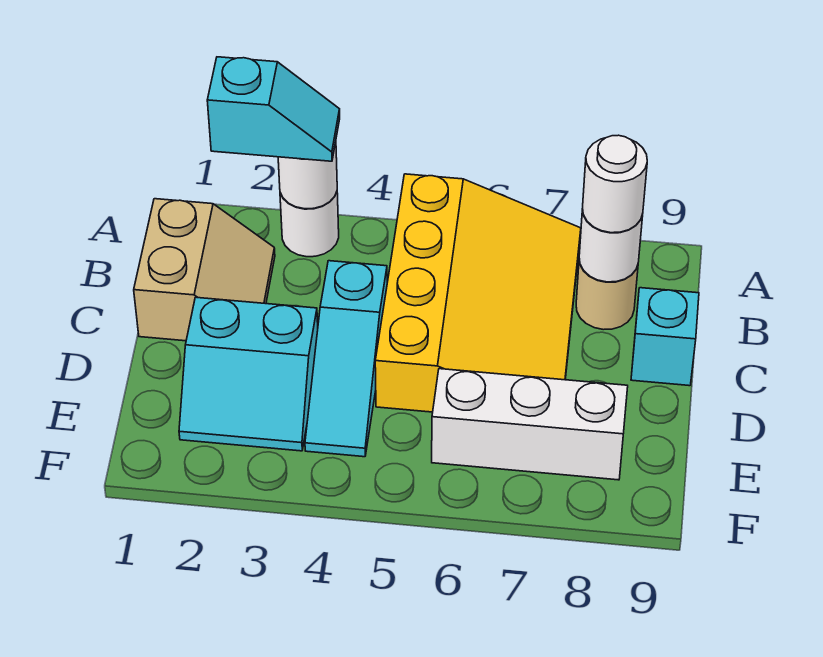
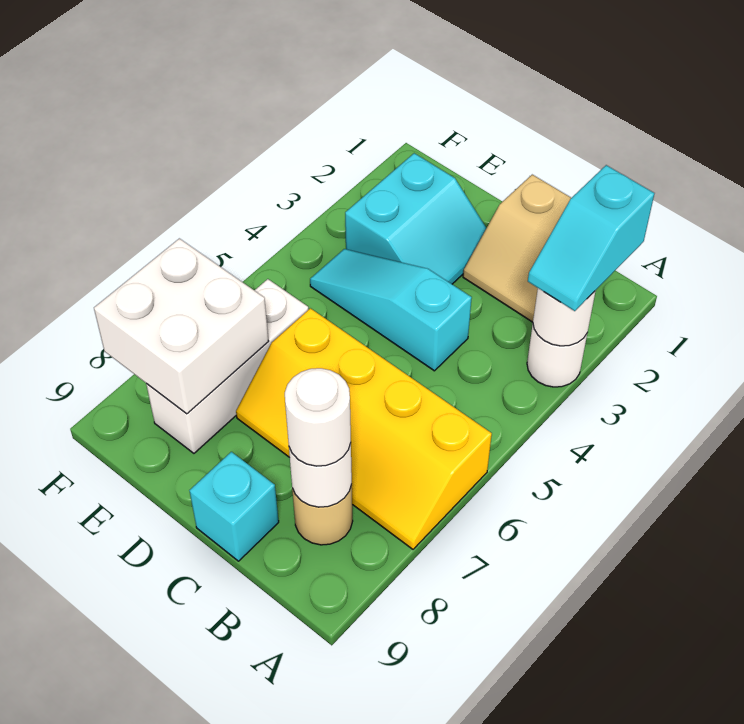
yellow slope A5:D7 level 1 top 5 -> yellow slope A6:D7 level 1 top 6
cyan slope D2:E3 level 1 top D -> cyan slope D2:E3 level 1 top E
none -> white brick E7:F8 level 2

